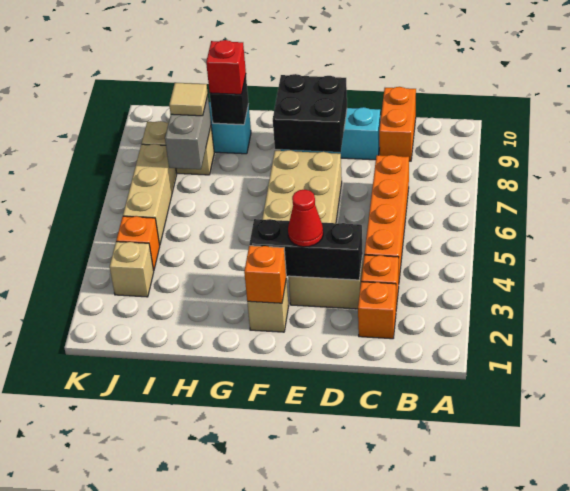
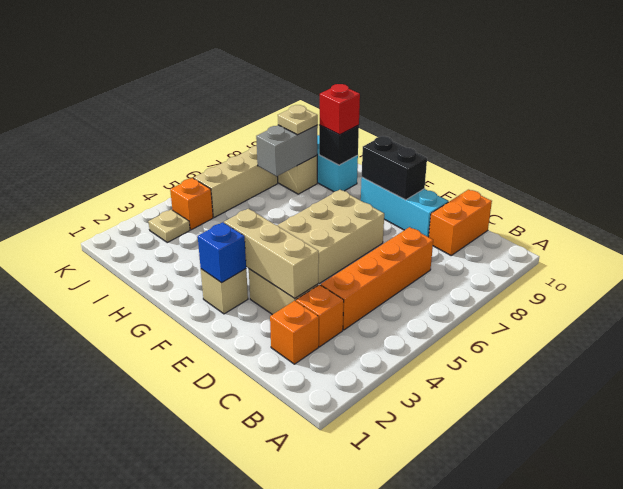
black brick D3:F3 level 2 -> tan brick D3:F3 level 2
red cone E3 level 3 -> none
black brick E8:F9 level 2 -> black brick E9:F9 level 2
orange brick F2 level 2 -> blue brick F2 level 2
tan tile I8 level 3 -> tan plate I8 level 3
tan brick J3 level 1 -> tan plate J3 level 1

